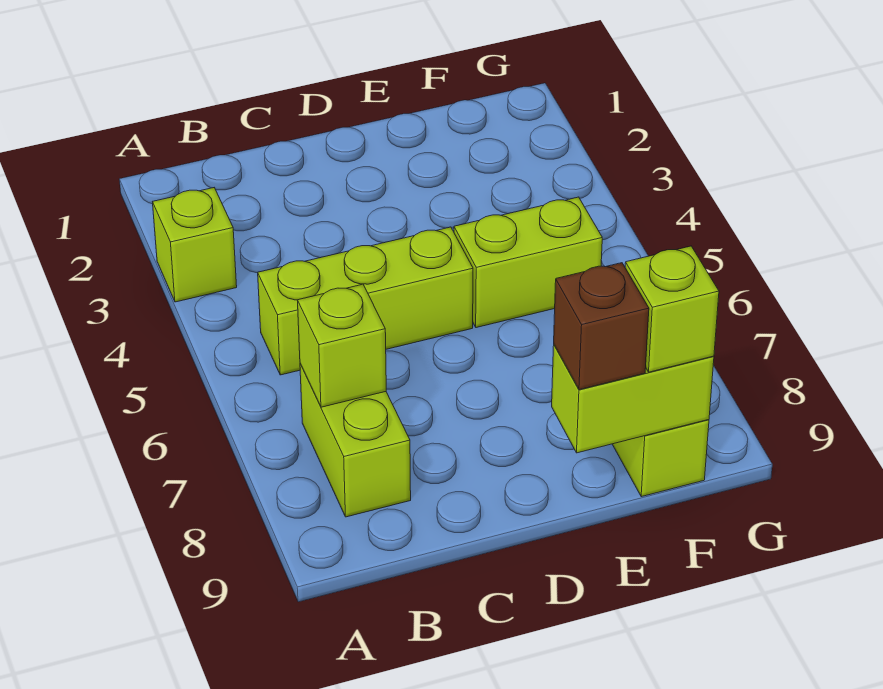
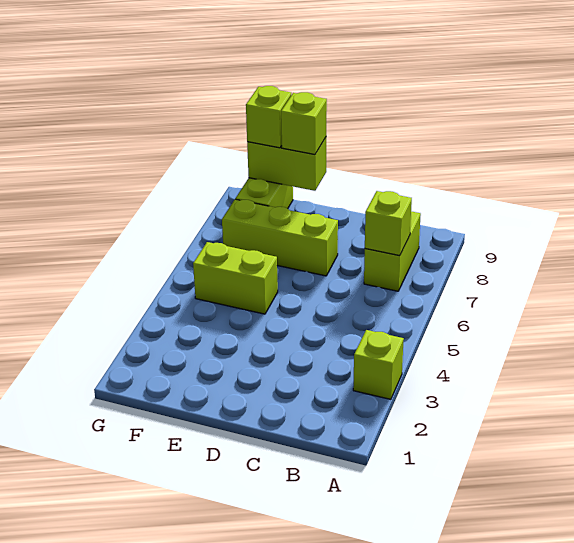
lime brick B5:D5 level 1 -> lime brick D7:F7 level 1
brown brick E9 level 3 -> lime brick E9 level 3

